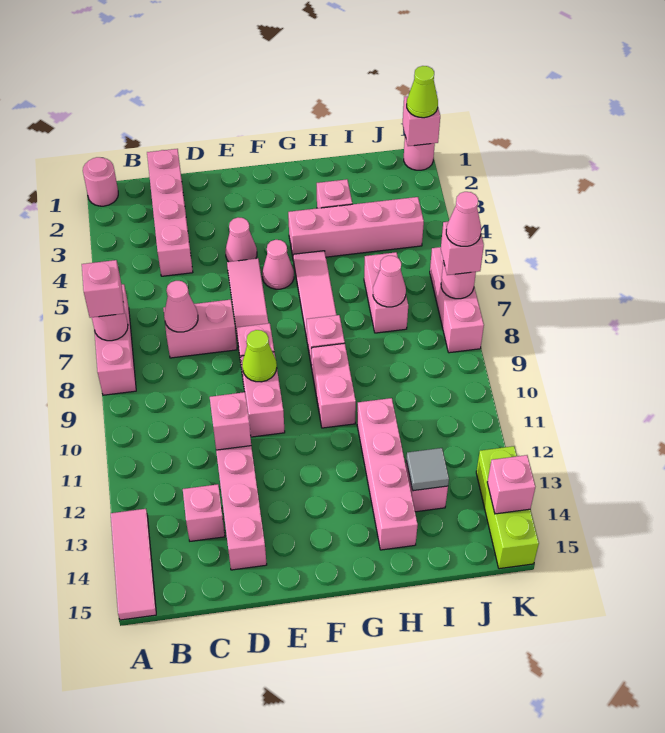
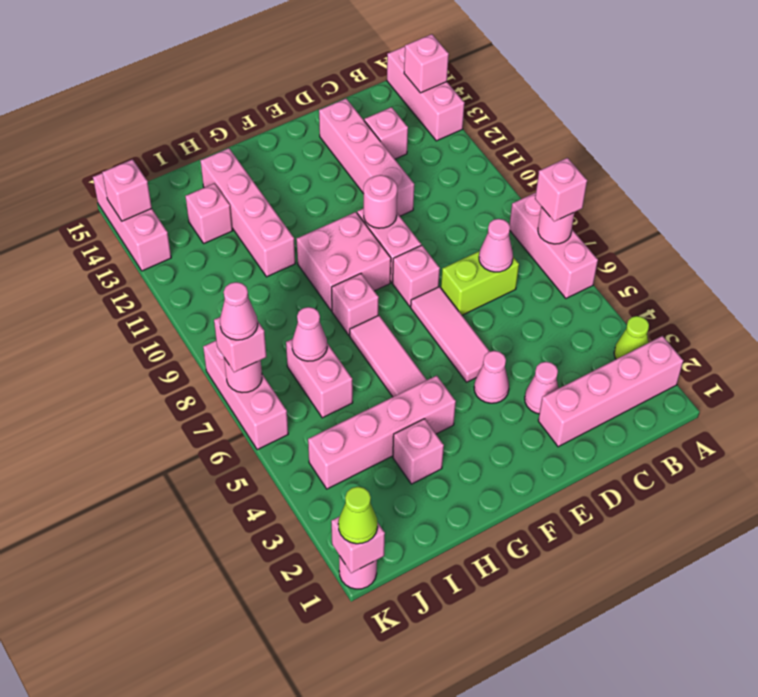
pink round brick A1 level 1 -> pink round brick E10 level 2
pink tile A13:A15 level 1 -> pink brick A13:A15 level 1
pink brick C1:C4 level 1 -> pink brick A2:D2 level 1
pink brick C7:D7 level 1 -> lime brick C7:D7 level 1
pink brick D11 level 2 -> pink brick A14 level 2
lime cone E9 level 2 -> lime cone A3 level 1
pink cone F5 level 1 -> pink cone D3 level 1
pink brick G9:G10 level 1 -> pink brick F9:G10 level 1
grey tile I13 level 2 -> none
lime brick K13:K15 level 1 -> pink brick K13:K15 level 1

